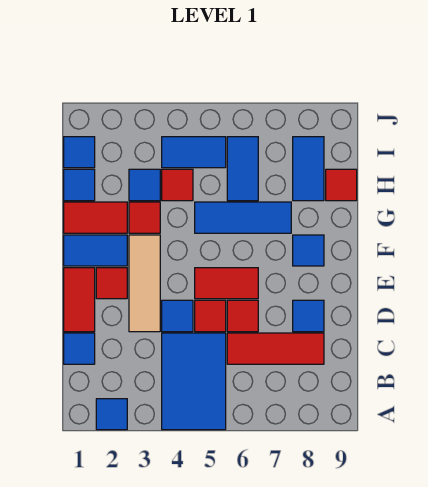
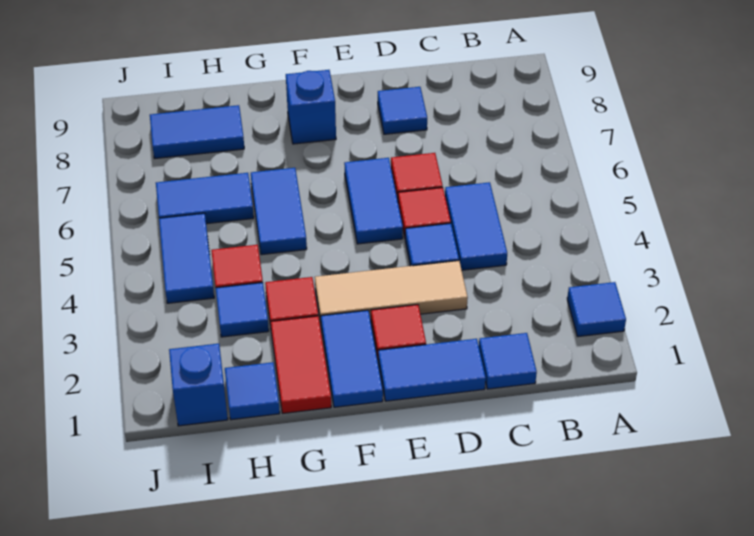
blue tile A4:C5 level 1 -> blue tile C4:C5 level 1
red tile C6:C8 level 1 -> none
red tile D1:E1 level 1 -> blue tile D1:E1 level 1
red tile E5:E6 level 1 -> blue tile E5:E6 level 1
blue tile F8 level 1 -> blue brick F8 level 1
blue tile G5:G7 level 1 -> blue tile G5:G6 level 1
red tile H9 level 1 -> none
blue tile I1 level 1 -> blue brick I1 level 1

